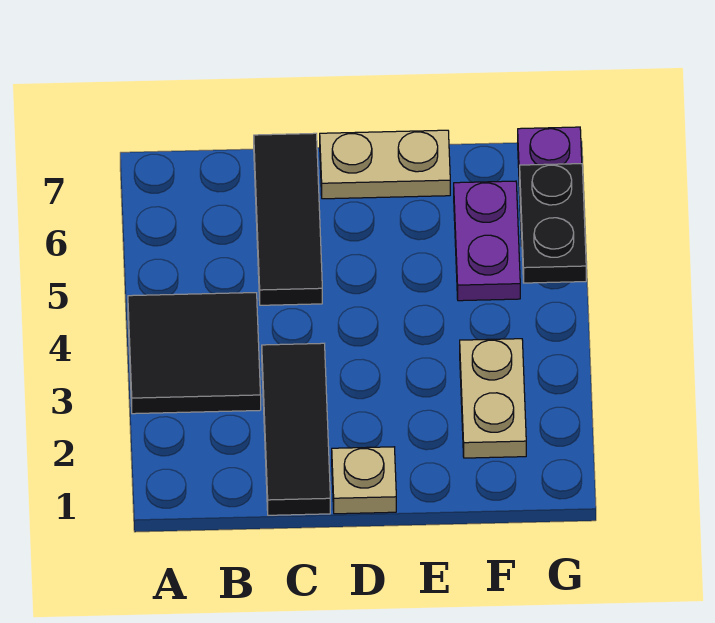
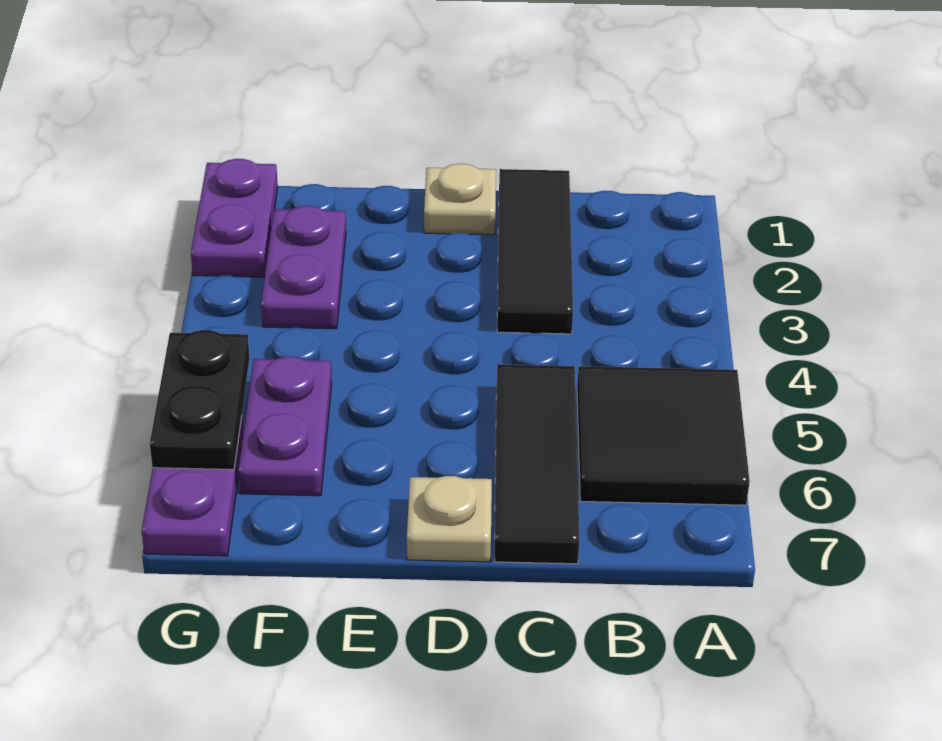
black tile A3:B4 level 1 -> black tile A5:B6 level 1
tan plate D7:E7 level 1 -> tan plate D7 level 1
tan plate F2:F3 level 1 -> purple plate F2:F3 level 1
none -> purple plate G1:G2 level 1

